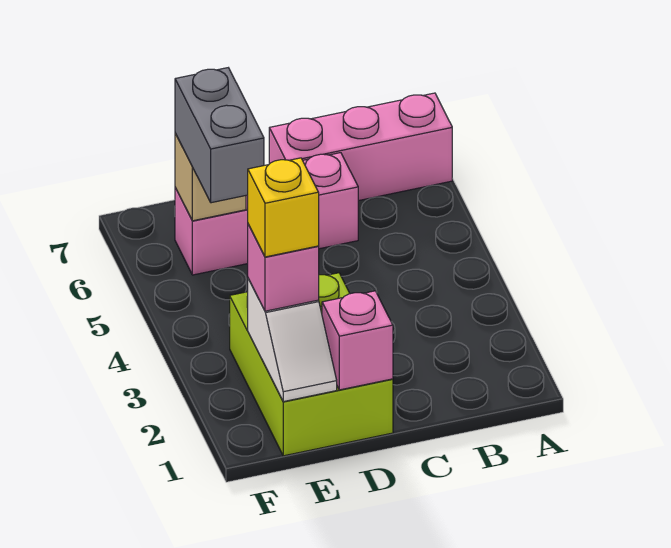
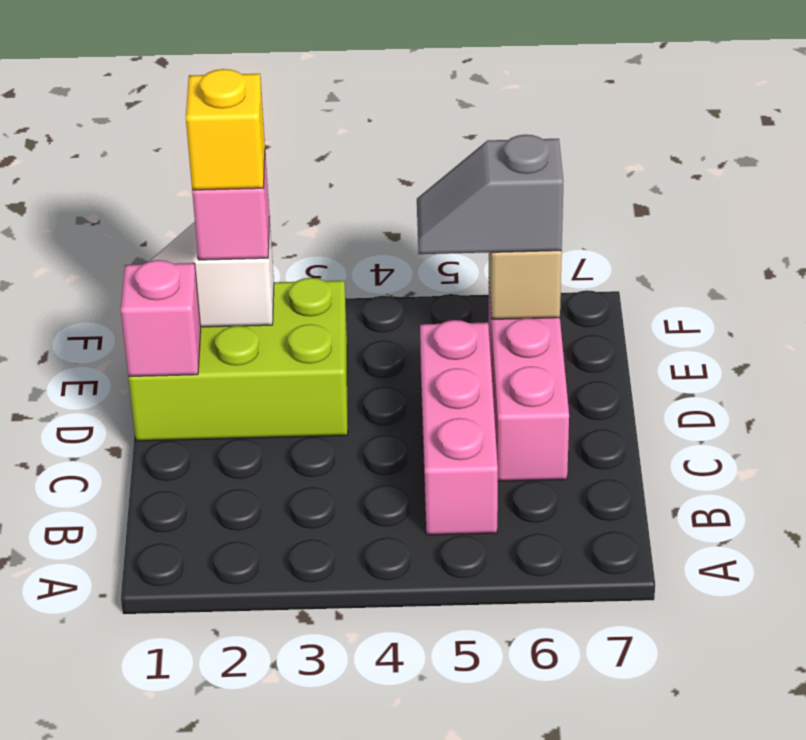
pink brick A7:C7 level 1 -> pink brick B5:D5 level 1
grey brick E5:E6 level 3 -> grey slope E5:E6 level 3 top 6

